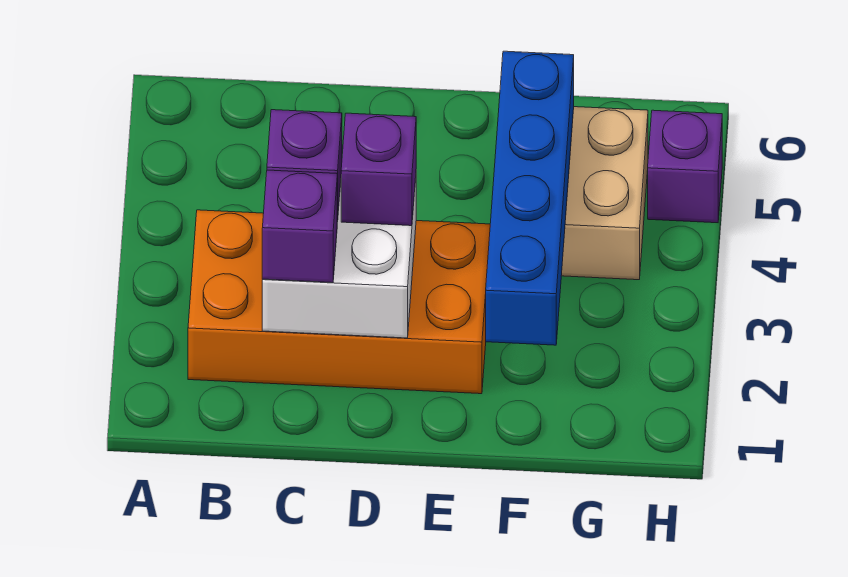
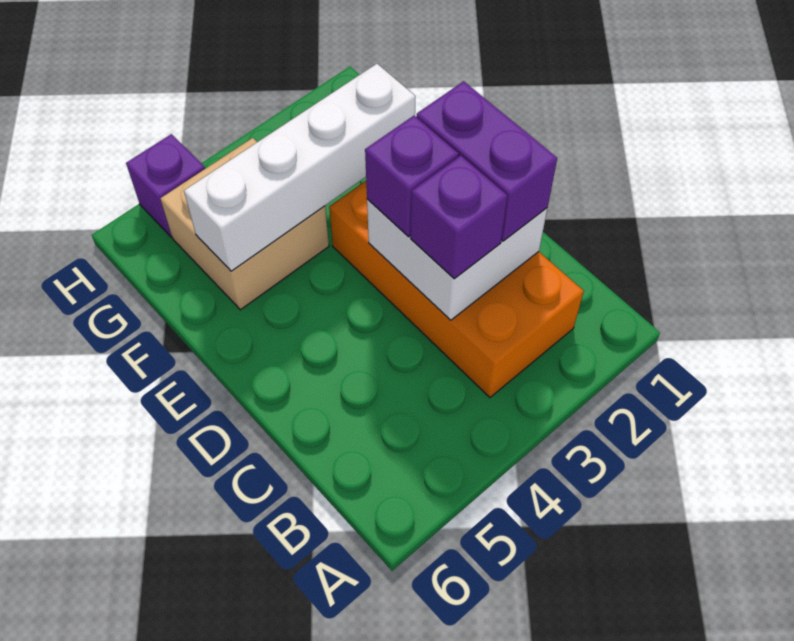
purple brick C2 level 3 -> purple brick C2:D2 level 3
blue brick F2:F5 level 2 -> white brick F2:F5 level 2

